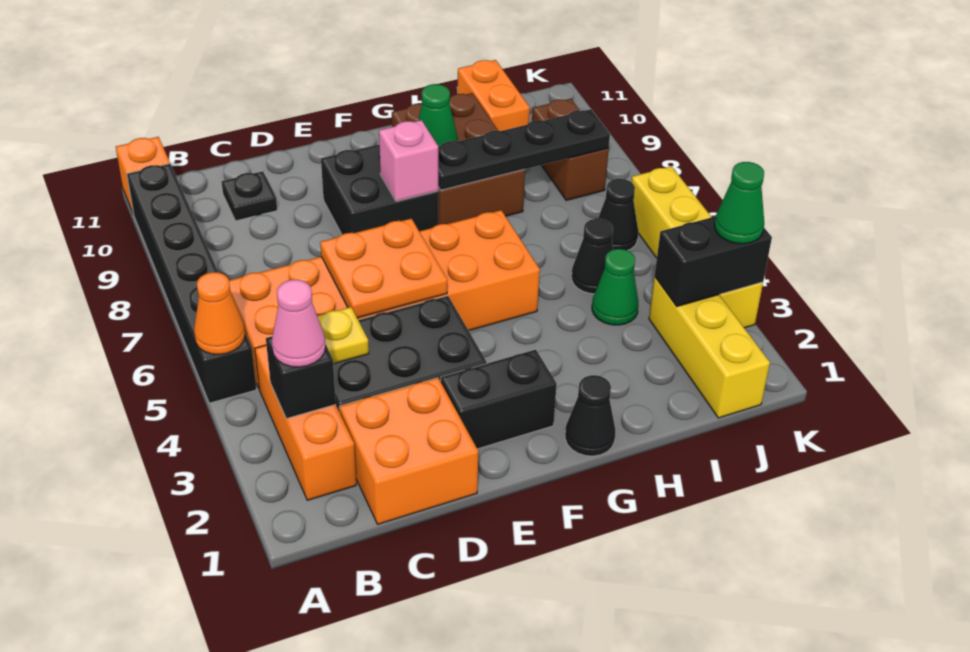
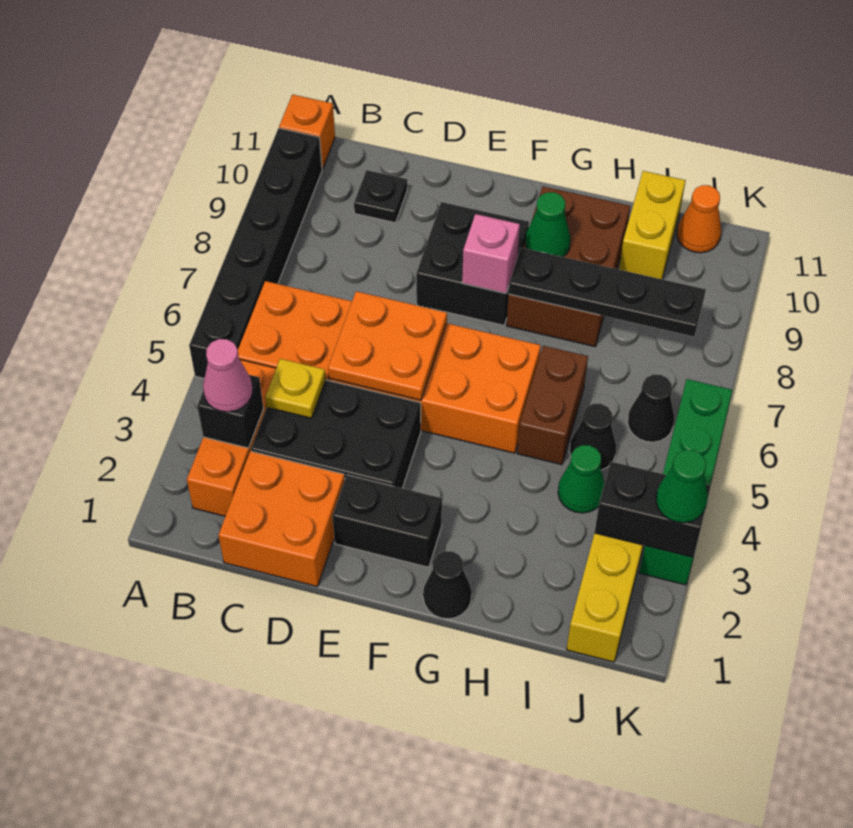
orange cone A5 level 2 -> orange cone J11 level 1
orange brick I10:I11 level 1 -> yellow brick I10:I11 level 1
brown brick J8:J9 level 1 -> brown brick H5:H6 level 1
yellow brick K3:K6 level 1 -> green brick K3:K6 level 1

